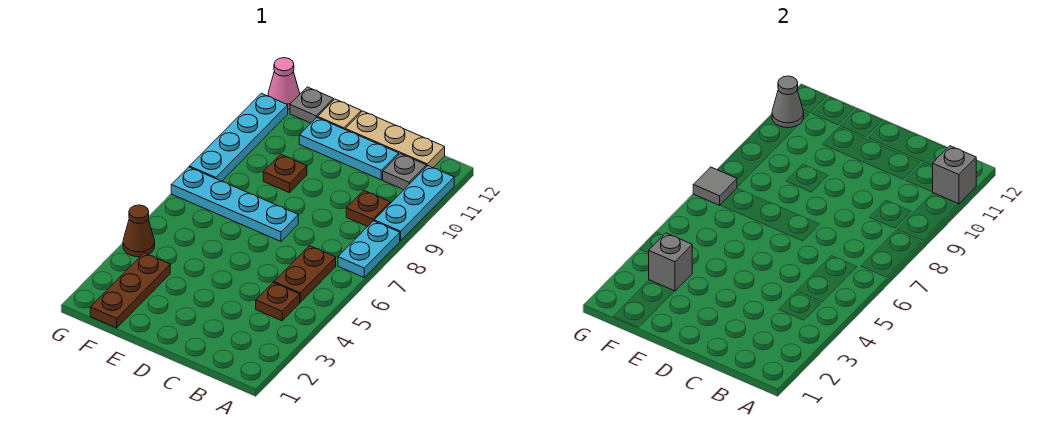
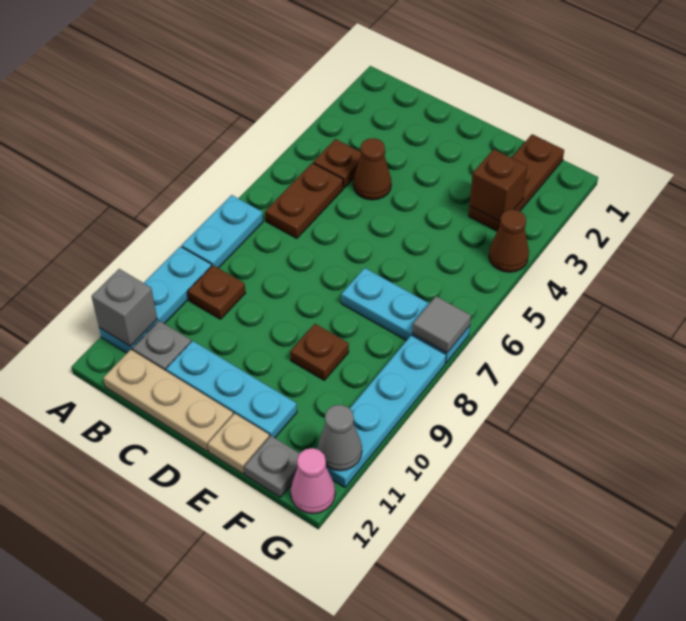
none -> brown cone C4 level 1
cyan plate D7:G7 level 1 -> cyan plate E7:G7 level 1
grey brick F3 level 2 -> brown brick F3 level 2

